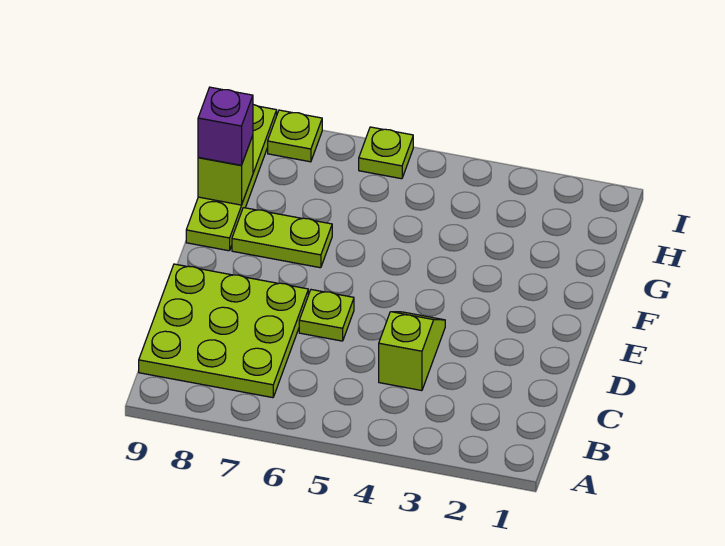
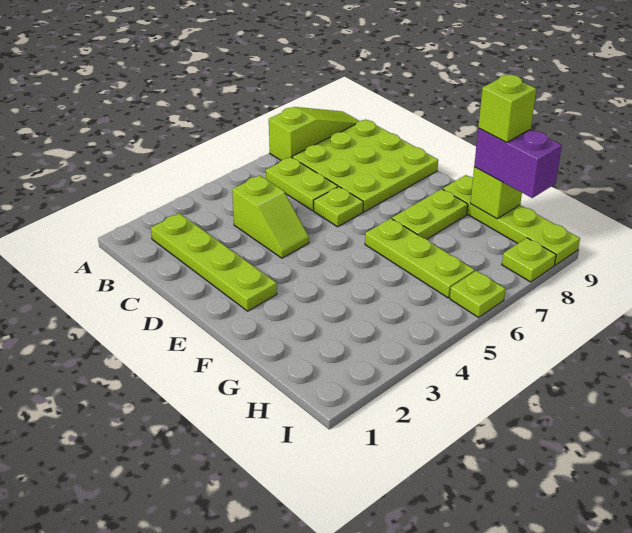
none -> lime slope A7:A9 level 1 top 7
none -> lime plate B2:E2 level 1
none -> lime plate B6:C6 level 1
none -> lime plate F6:H6 level 1
purple brick G9 level 3 -> purple brick G9:H9 level 3
none -> lime brick G9 level 4

